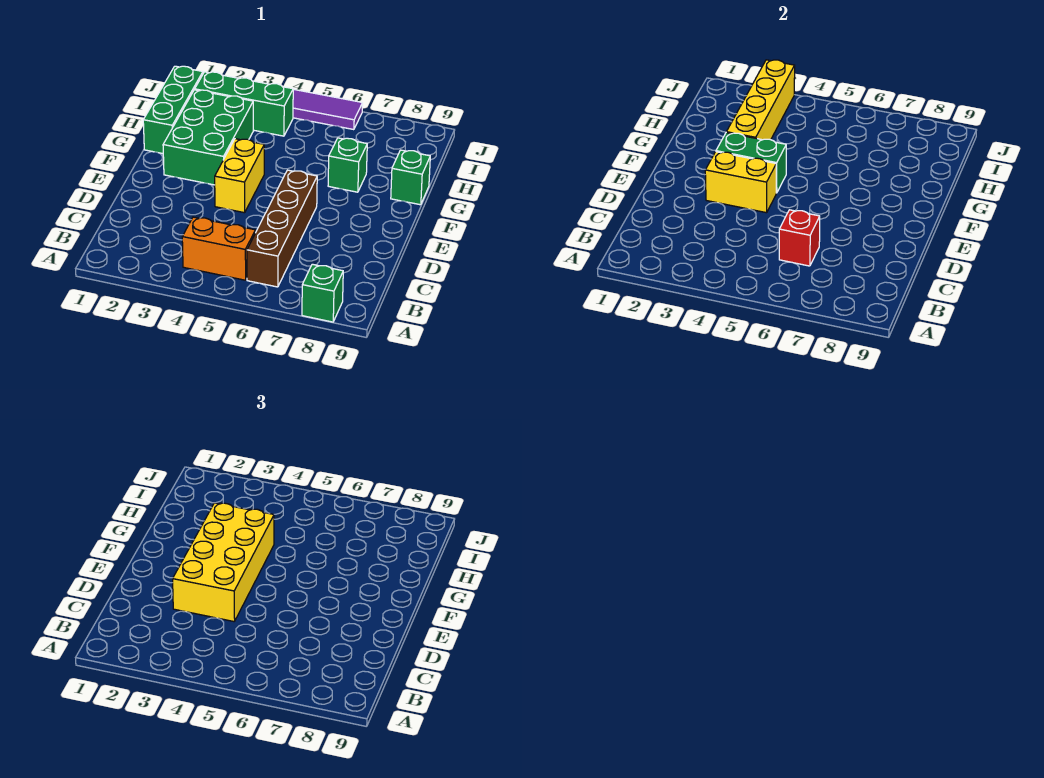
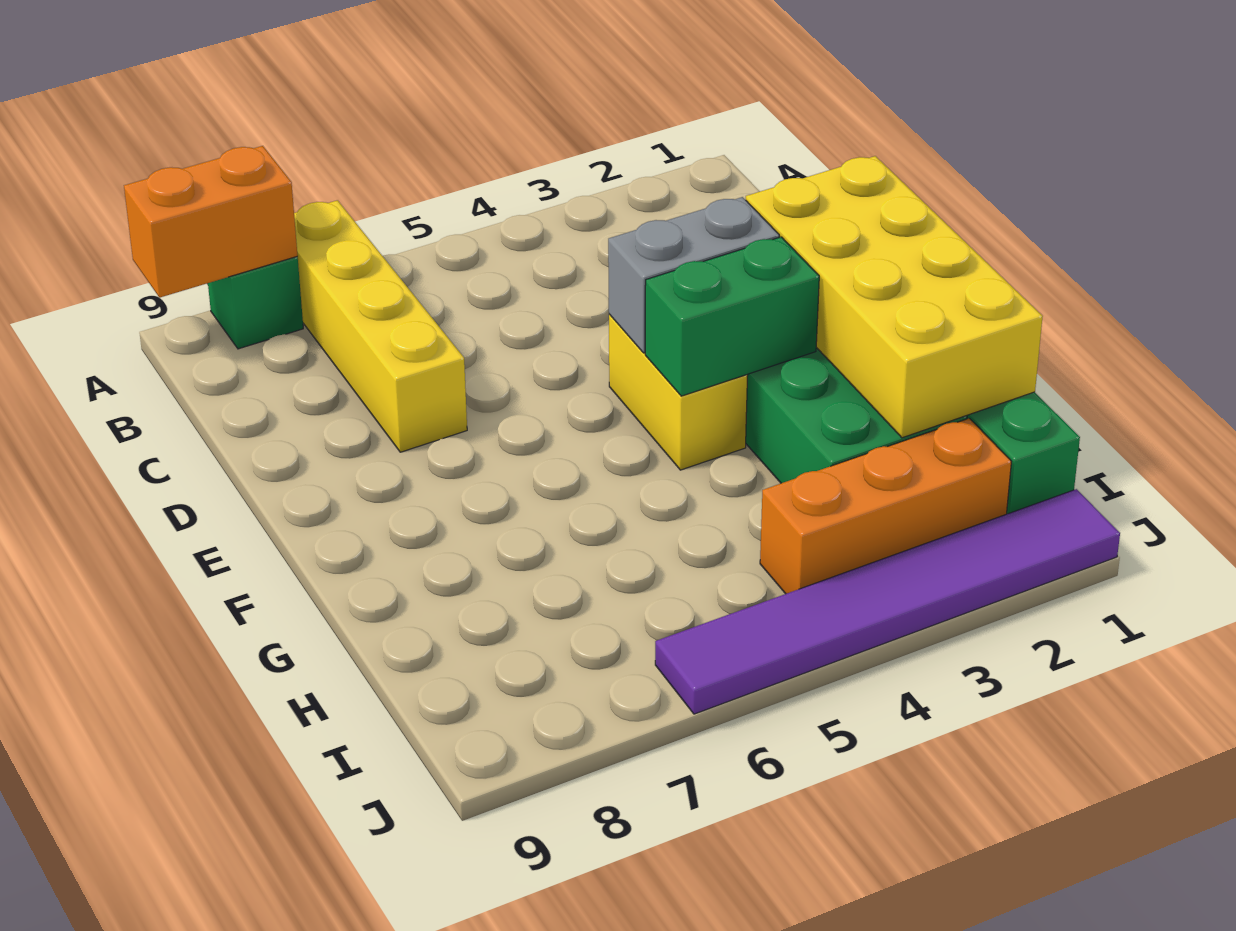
orange brick B4:B5 level 1 -> orange brick A8:A9 level 2
brown brick B6:E6 level 1 -> none
red brick C6 level 2 -> none
yellow brick D3:G4 level 3 -> yellow brick E1:H2 level 2
yellow brick E3:E4 level 2 -> grey brick E3:E4 level 2
yellow brick G3:J3 level 2 -> yellow brick A7:D7 level 1
green brick G7 level 1 -> none
green brick G9 level 1 -> none
green brick I2:I4 level 1 -> orange brick I2:I4 level 1

